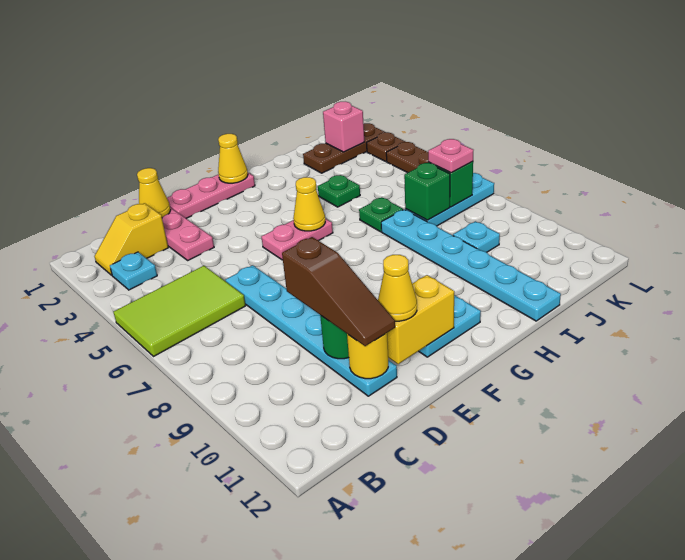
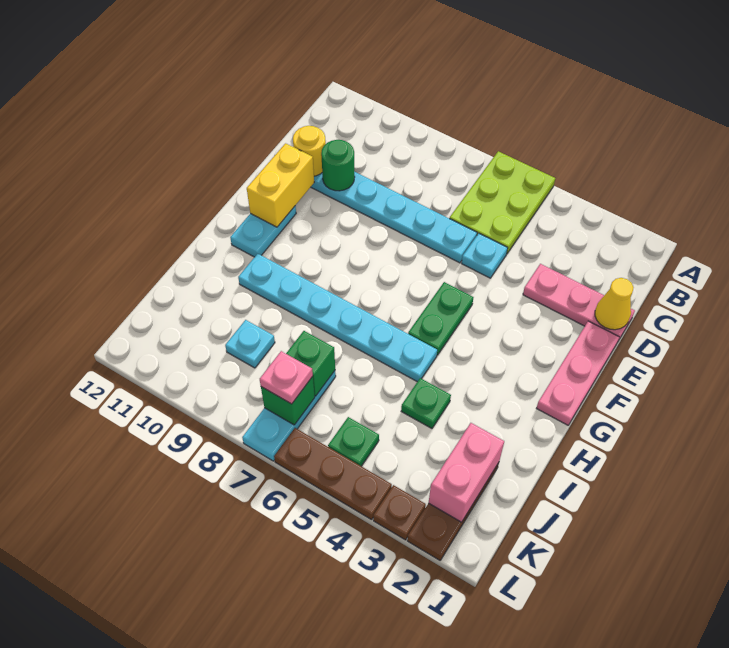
lime tile A5:C6 level 1 -> lime plate A5:C6 level 1
yellow slope B2:C2 level 1 top C -> none
cyan plate B3 level 1 -> cyan plate D5 level 1
brown slope D9:D11 level 3 top 9 -> none
yellow cone E11 level 3 -> none
pink plate F5:G5 level 1 -> green plate F5:G5 level 1
yellow cone G1 level 2 -> none
yellow cone G5 level 2 -> none
green plate I6 level 1 -> green plate K5 level 1
cyan plate I7:I12 level 1 -> cyan plate H5:H10 level 1
pink brick K2 level 2 -> pink brick J2:K2 level 2

